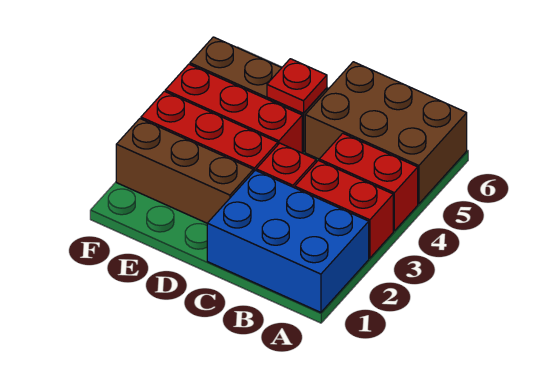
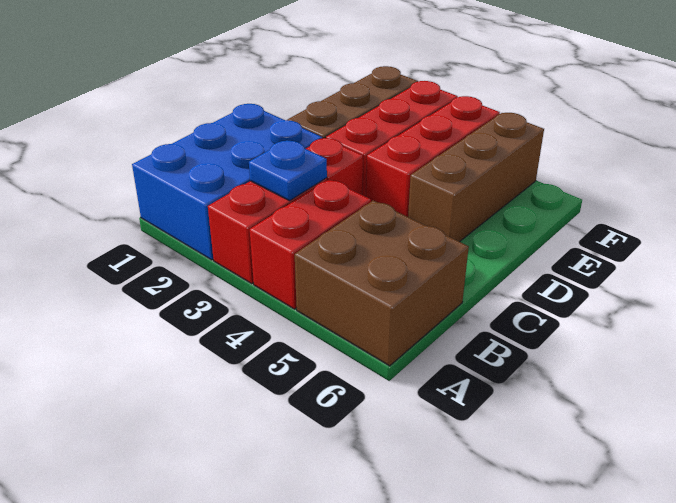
brown brick A5:C6 level 1 -> brown brick A5:B6 level 1
none -> blue plate B3 level 2
red plate D5 level 2 -> none

